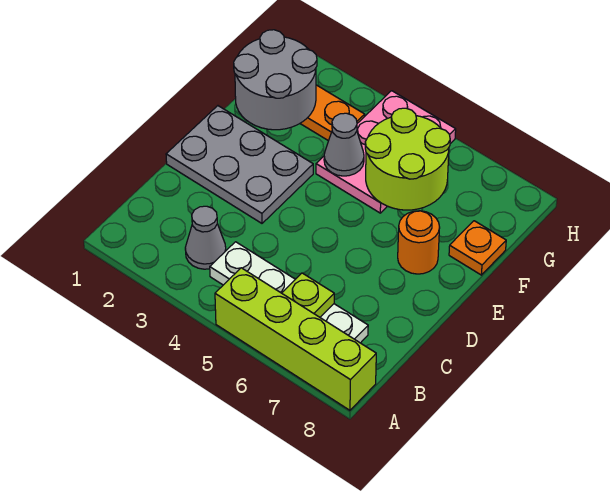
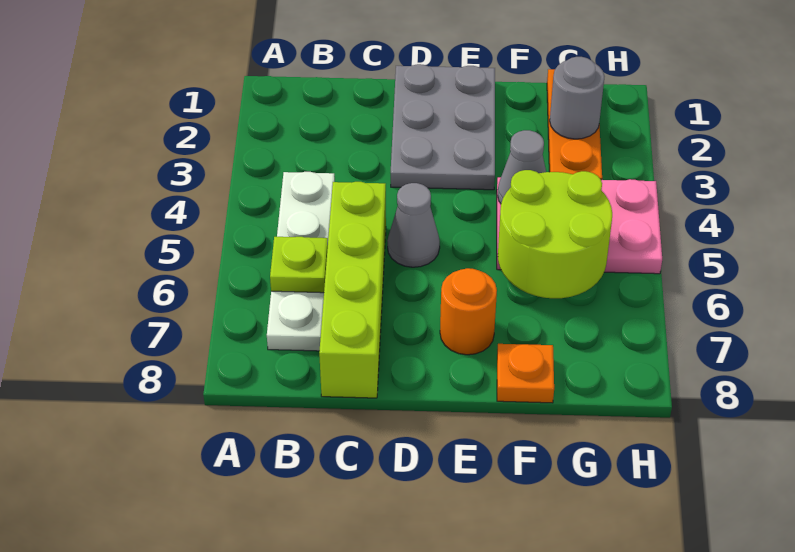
lime brick A5:A8 level 1 -> lime brick C5:C8 level 1
grey cone B3 level 1 -> grey cone D5 level 1
grey round brick F1:G2 level 2 -> grey round brick G2 level 2

